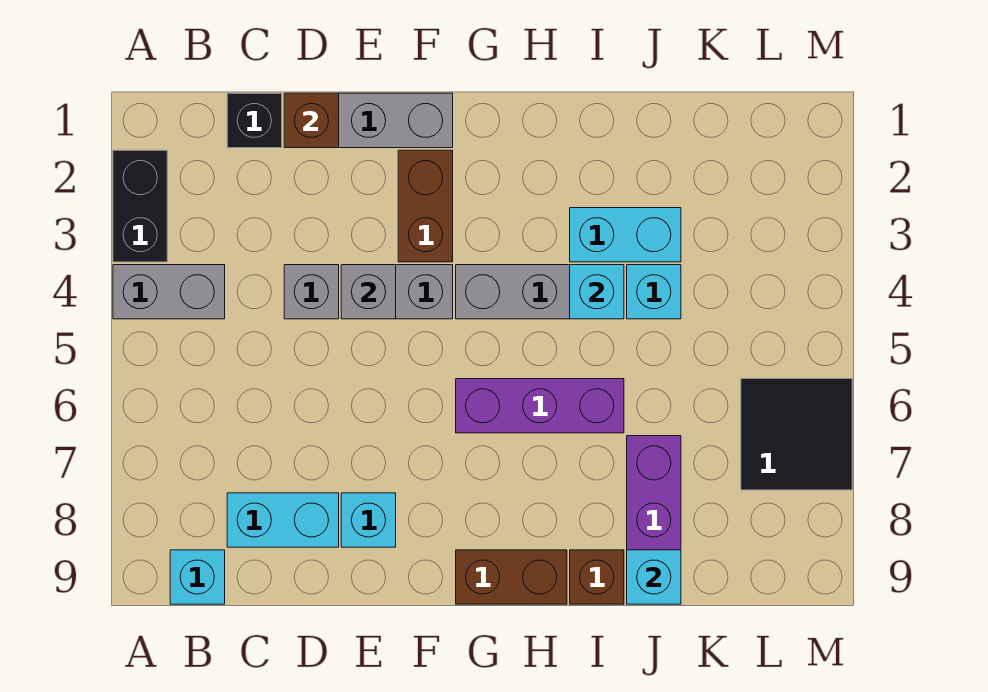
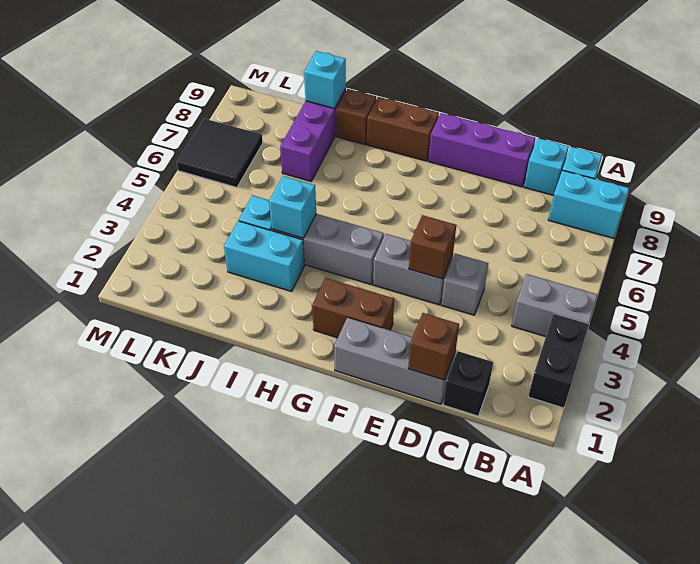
cyan brick C8:D8 level 1 -> cyan brick A8:B8 level 1
grey brick E4 level 2 -> brown brick E4 level 2
cyan brick E8 level 1 -> cyan brick C9 level 1
brown brick F2:F3 level 1 -> brown brick F2:G2 level 1
purple brick G6:I6 level 1 -> purple brick D9:F9 level 1

